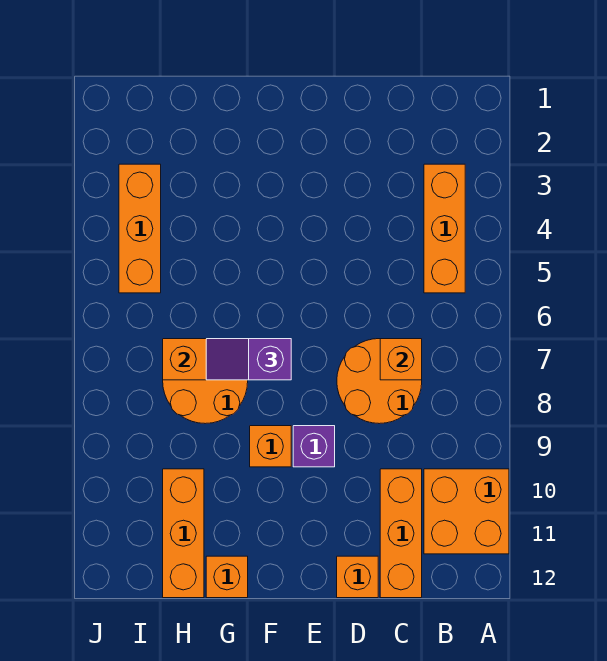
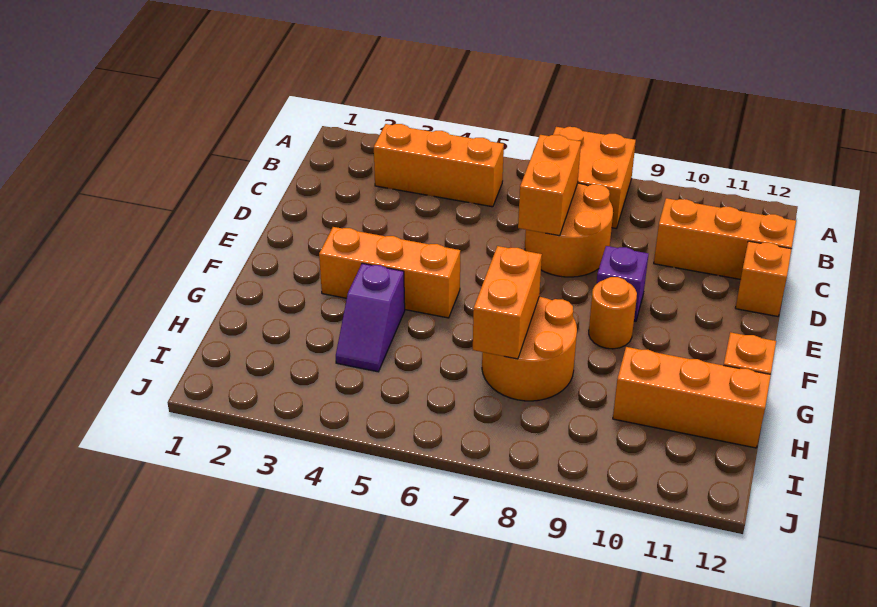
orange brick A10:B11 level 1 -> orange brick A7:B8 level 1
orange brick C7 level 2 -> orange brick C7:D7 level 2
purple slope F7:G7 level 3 top F -> purple slope G4:H4 level 1 top G
orange brick F9 level 1 -> orange round brick F9 level 1
orange brick I3:I5 level 1 -> orange brick F3:F5 level 1

